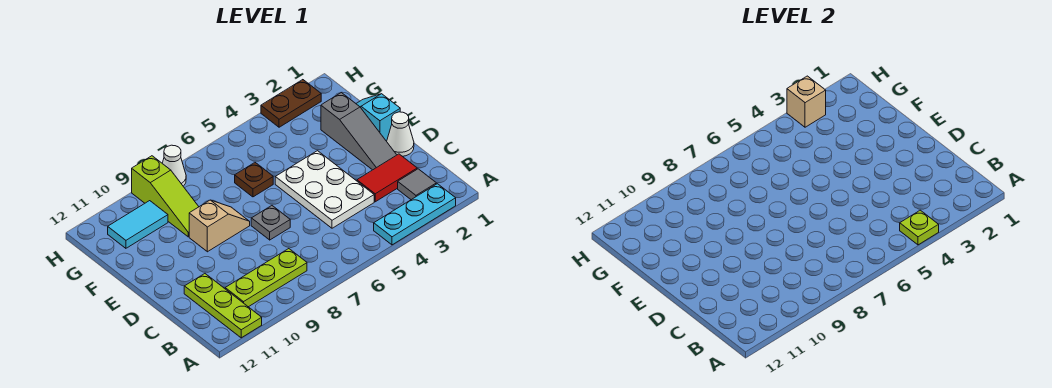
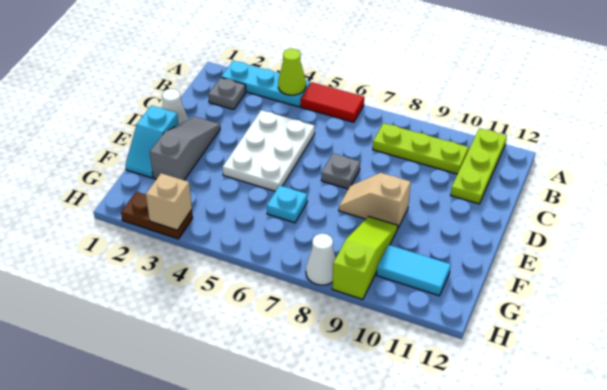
lime plate A4 level 2 -> lime cone A4 level 2
grey tile B2 level 1 -> grey plate B2 level 1
red tile C2:C3 level 1 -> red tile A5:A6 level 1
brown plate F6 level 1 -> cyan plate F6 level 1

